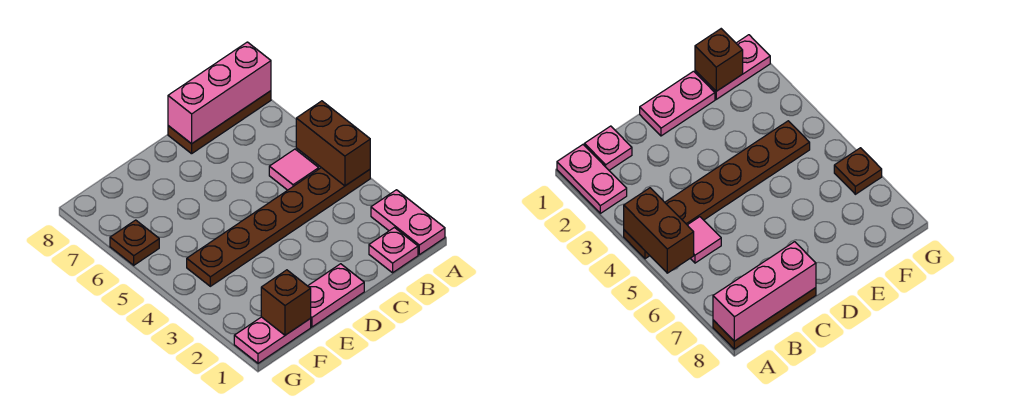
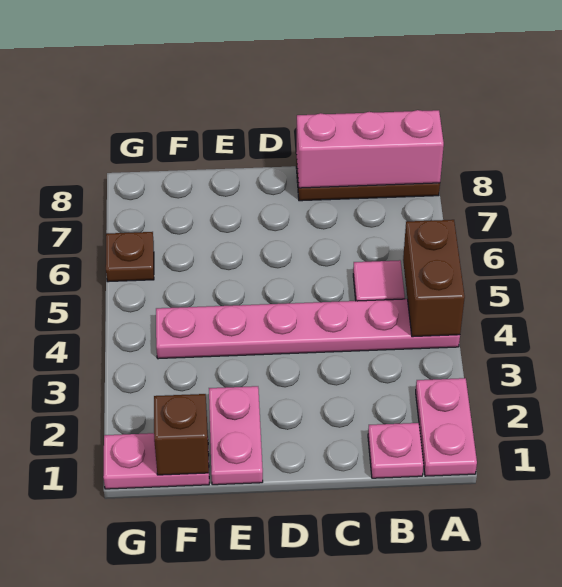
brown plate A4:F4 level 1 -> pink plate A4:F4 level 1
pink plate D1:E1 level 1 -> pink plate E1:E2 level 1

